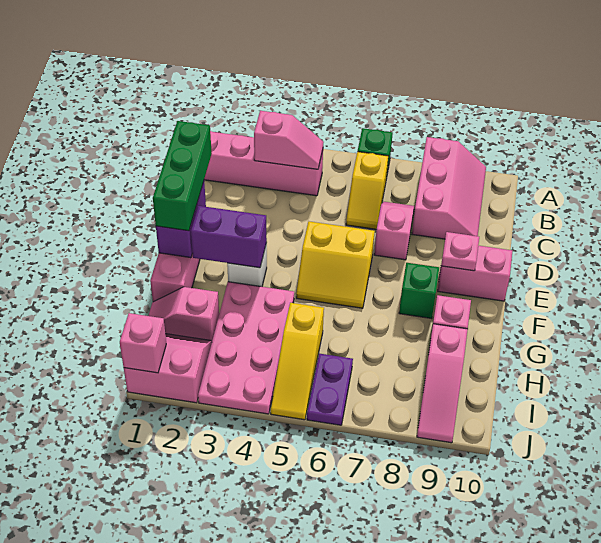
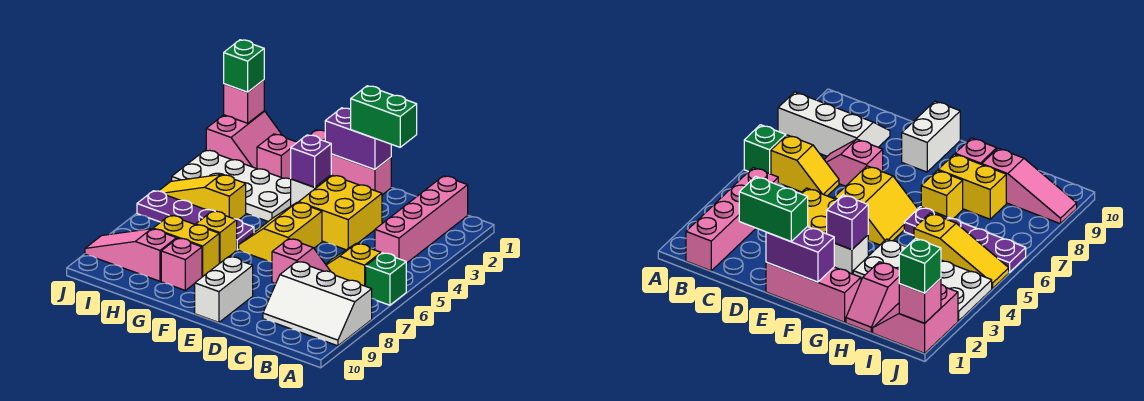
pink slope A8:C9 level 1 top 8 -> white slope A8:C9 level 1 top 8
pink slope B3:B4 level 2 top 3 -> none
green brick D1:F1 level 3 -> green brick D1:E1 level 3
none -> yellow brick D3:E4 level 1
pink brick E9:E10 level 1 -> white brick E9:E10 level 1
pink plate E9 level 2 -> none
purple brick F2:F3 level 2 -> purple brick F3 level 2
green brick F8 level 1 -> green brick J1 level 3
pink plate G3:J4 level 1 -> white plate G3:J4 level 1
none -> yellow brick G7 level 1
none -> yellow brick G8:H8 level 1
purple plate I6:J6 level 1 -> purple plate G6:J6 level 1

